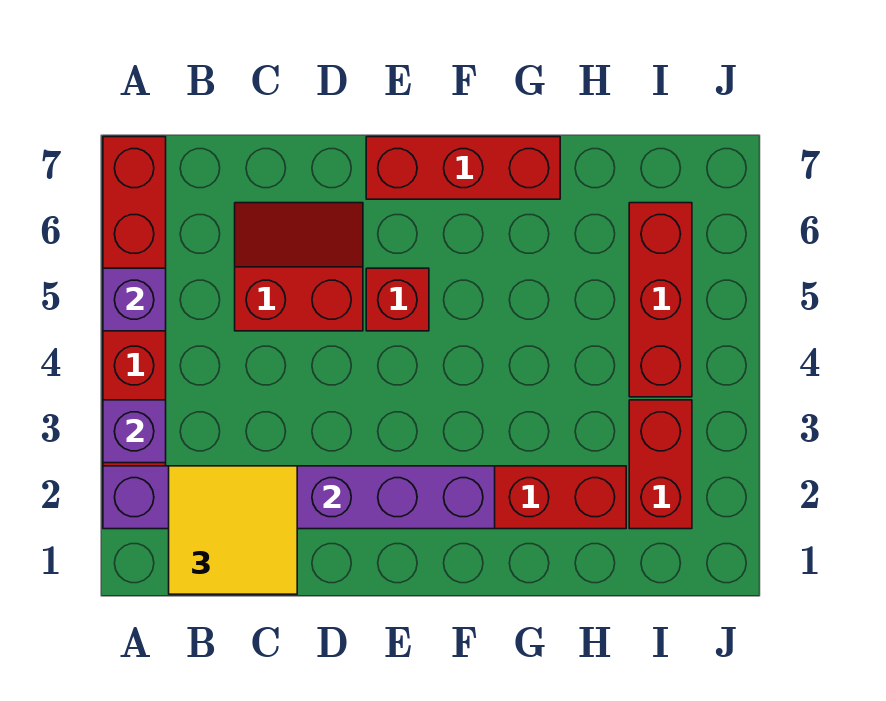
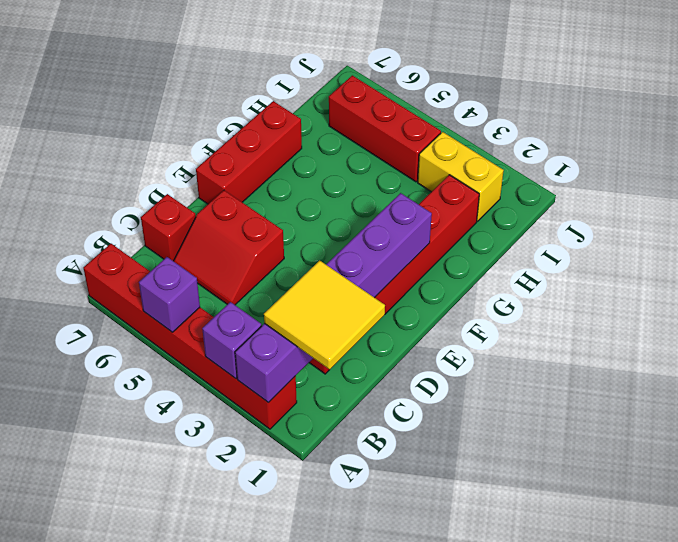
red slope C5:D6 level 1 top 5 -> red slope C5:D6 level 1 top D
red brick E5 level 1 -> red brick C7 level 1
red brick I2:I3 level 1 -> yellow brick I2:I3 level 1

